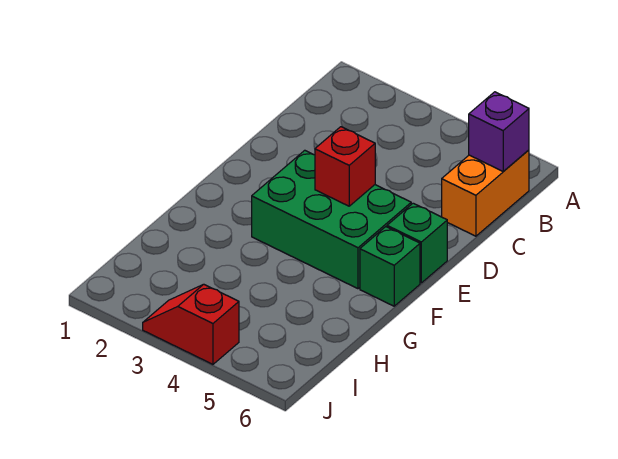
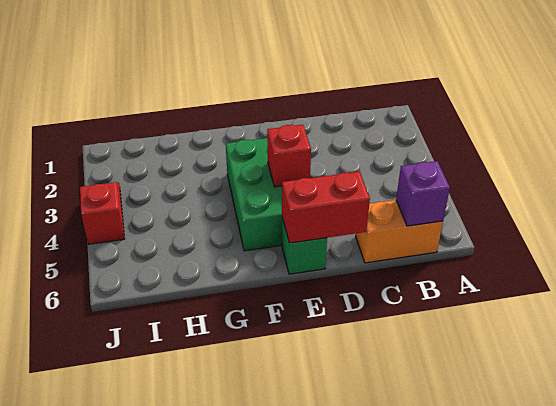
none -> red brick D6:E6 level 2
green brick F6 level 1 -> none

